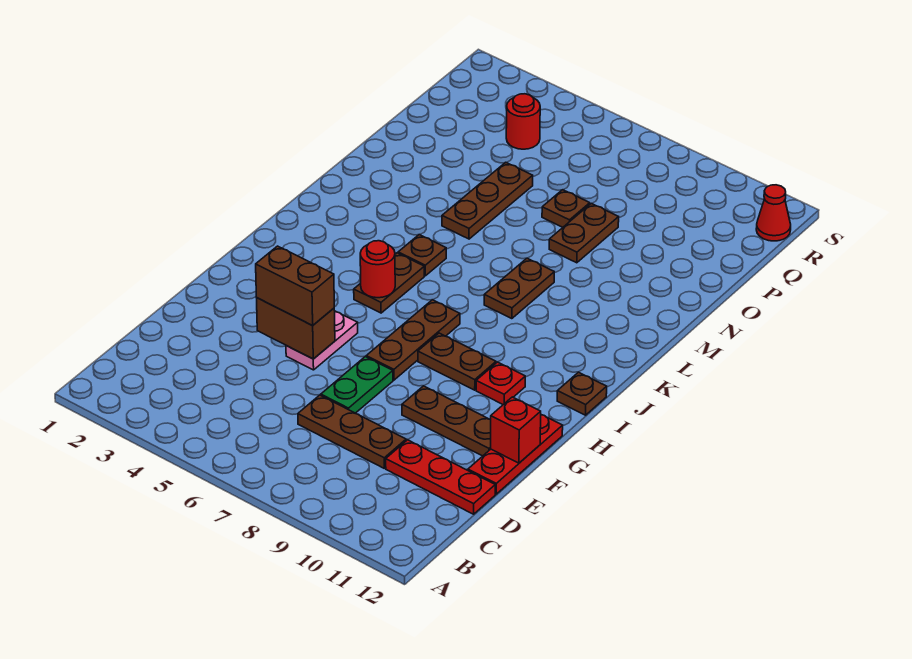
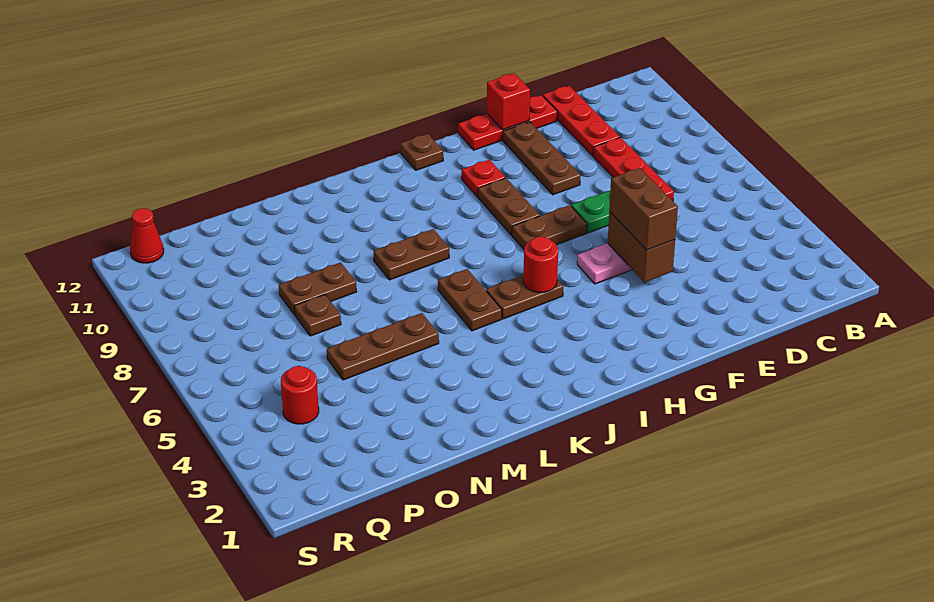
brown plate D7:D9 level 1 -> red plate D7:D9 level 1
brown plate G7:I7 level 1 -> brown plate G7:H7 level 1
brown plate K5 level 1 -> brown plate K5:K6 level 1

